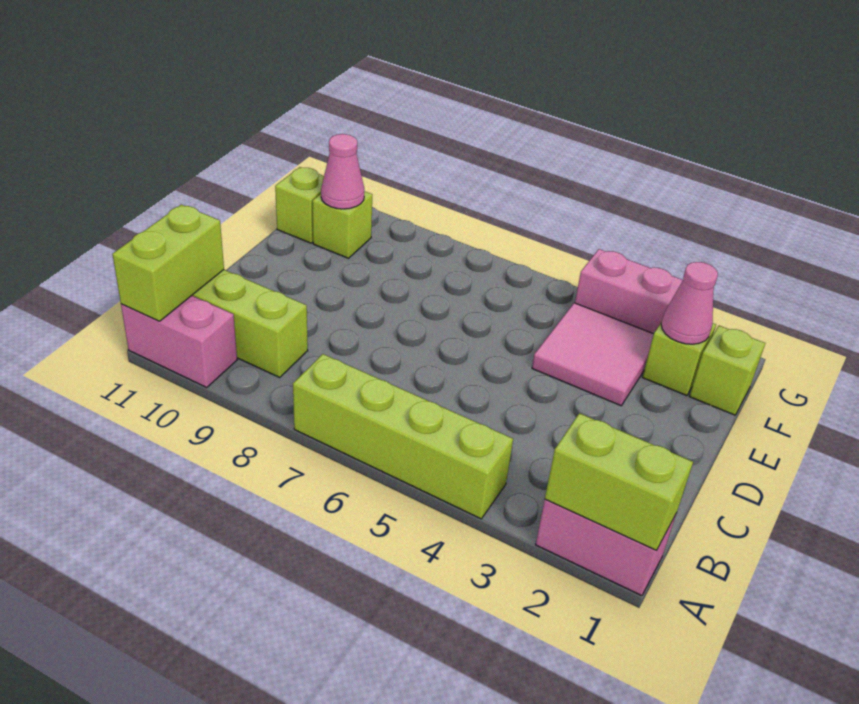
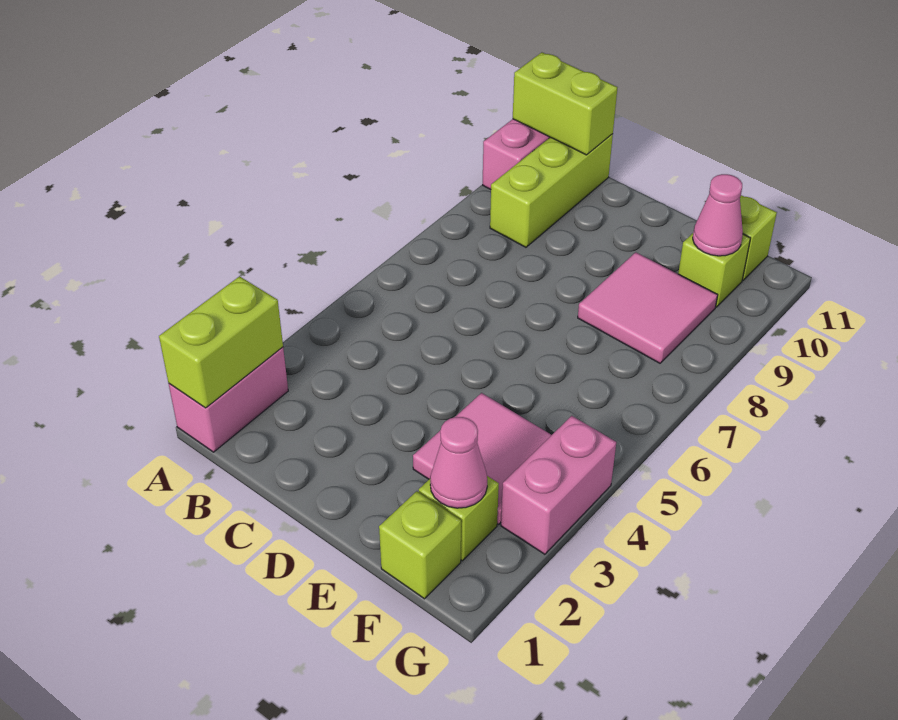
lime brick A4:A7 level 1 -> none
none -> pink tile E8:F9 level 1

